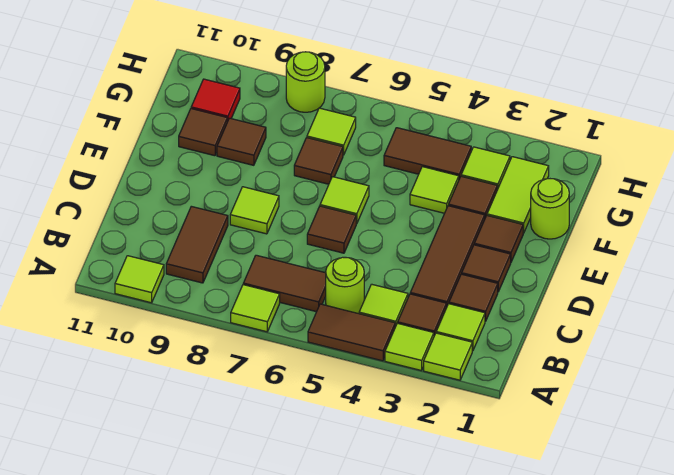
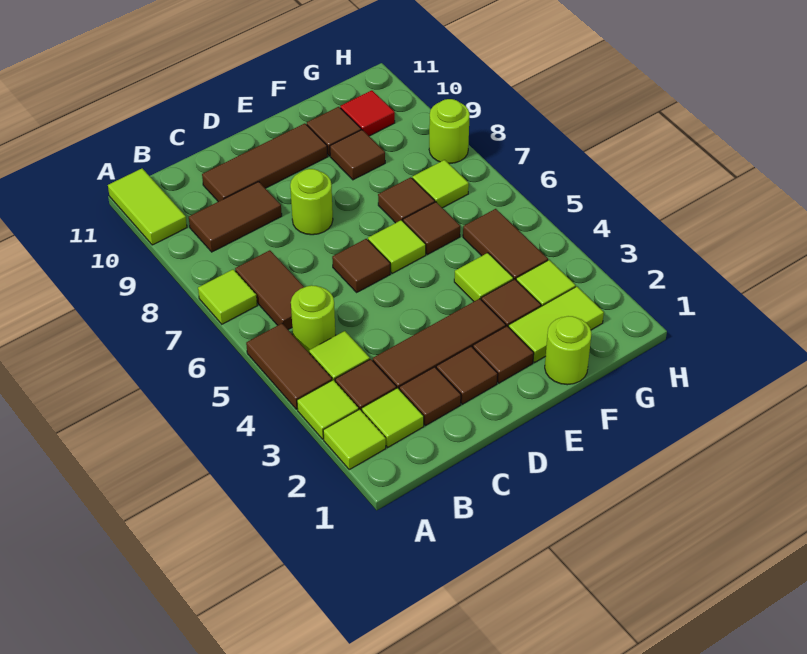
lime tile A10 level 1 -> lime tile A10:A11 level 1
none -> brown tile C10:E10 level 1
lime tile D8 level 1 -> lime round brick D8 level 1
none -> brown tile F6 level 1

